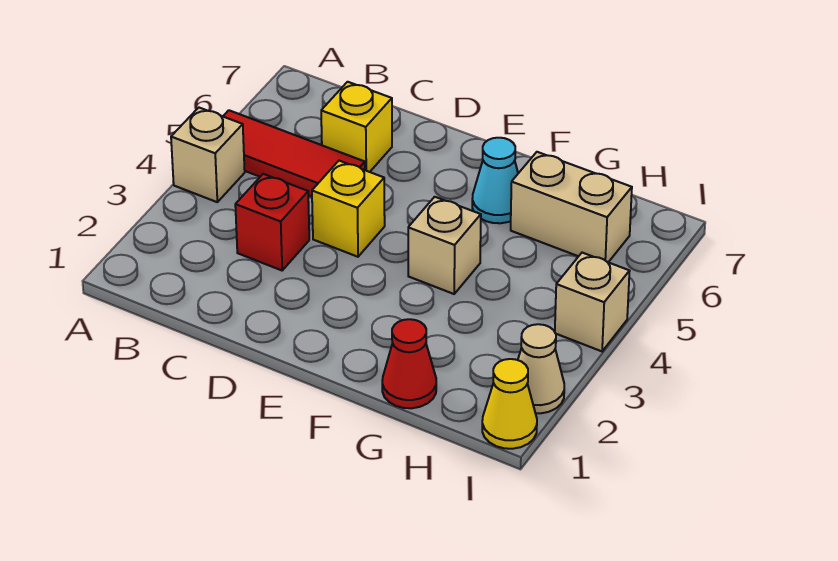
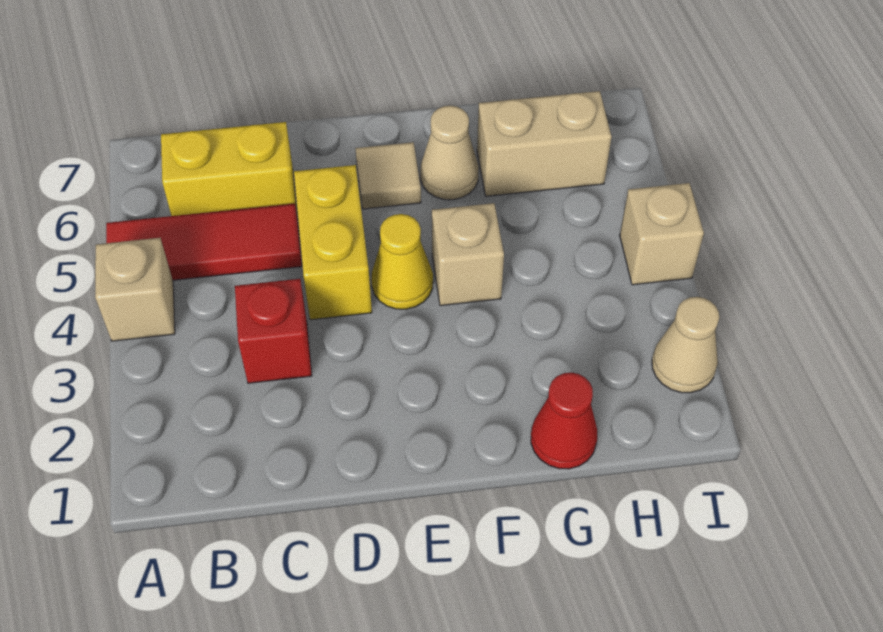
yellow brick C6 level 1 -> yellow brick B6:C6 level 1
yellow brick D4 level 1 -> yellow brick D4:D5 level 1
none -> tan tile E6 level 1
cyan cone F6 level 1 -> tan cone F6 level 1
yellow cone I1 level 1 -> yellow cone E4 level 1

